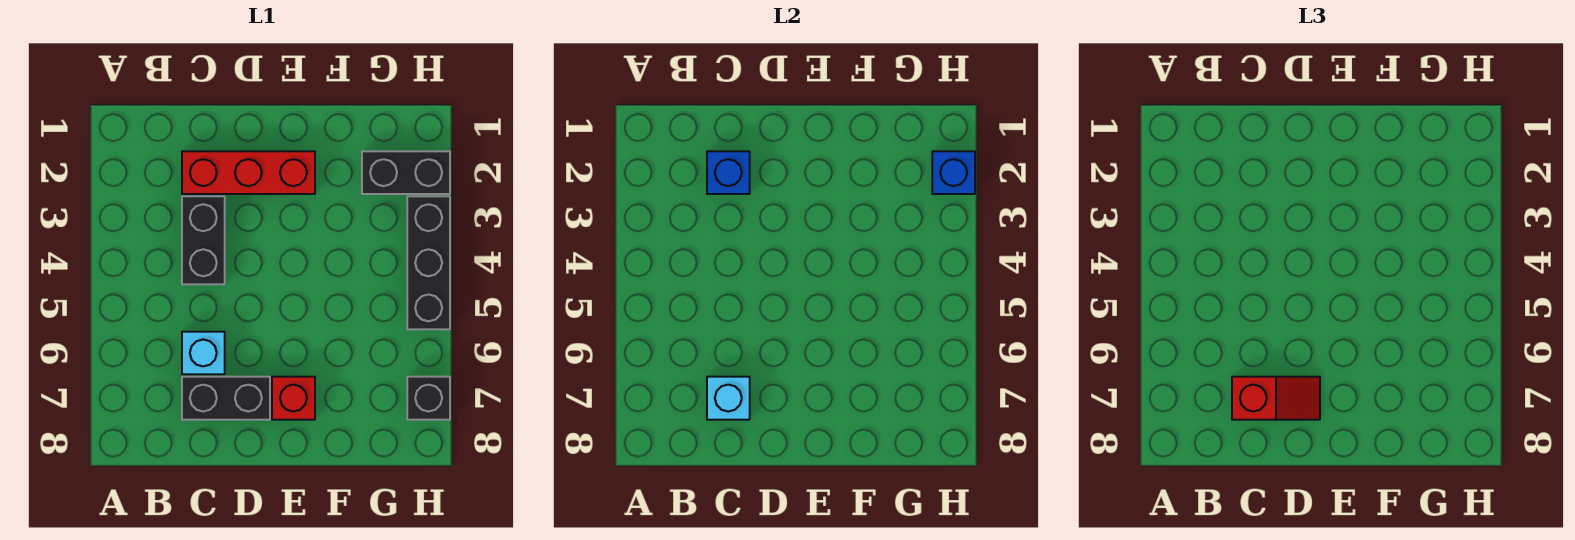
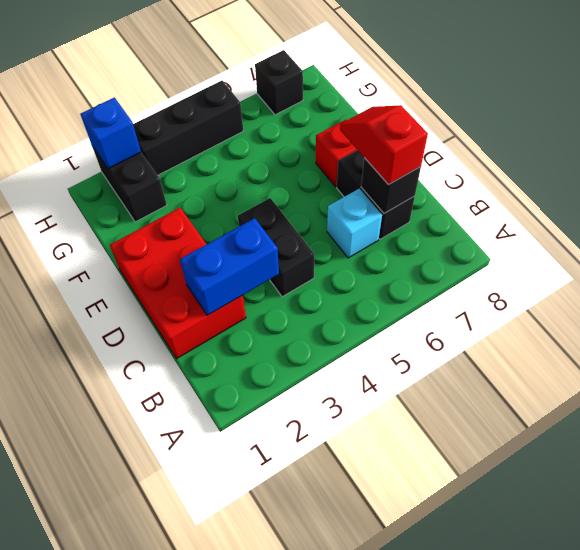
red brick C2:E2 level 1 -> red brick C1:E2 level 1
blue brick C2 level 2 -> blue brick C2:C3 level 2
black brick C3:C4 level 1 -> black brick C4:D4 level 1
cyan brick C7 level 2 -> black brick C7 level 2

